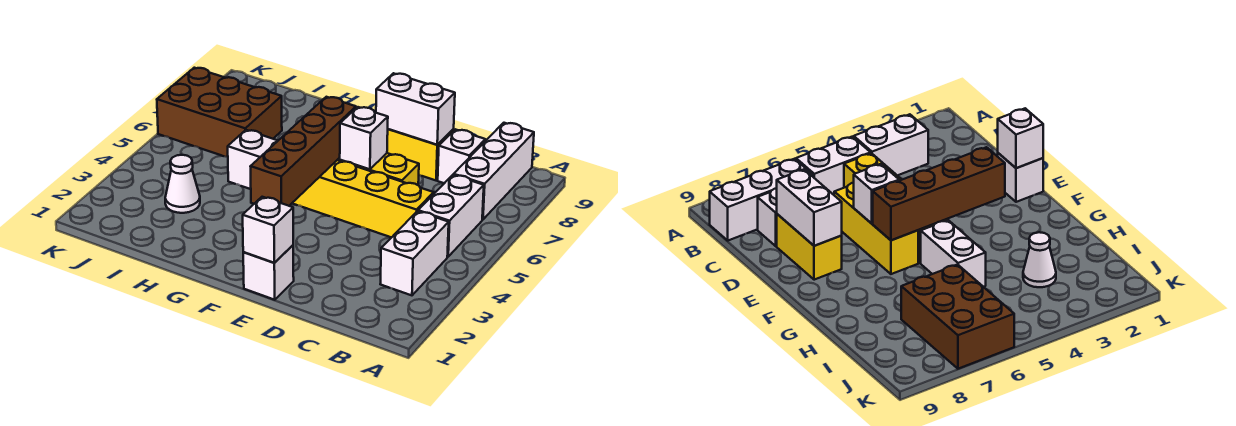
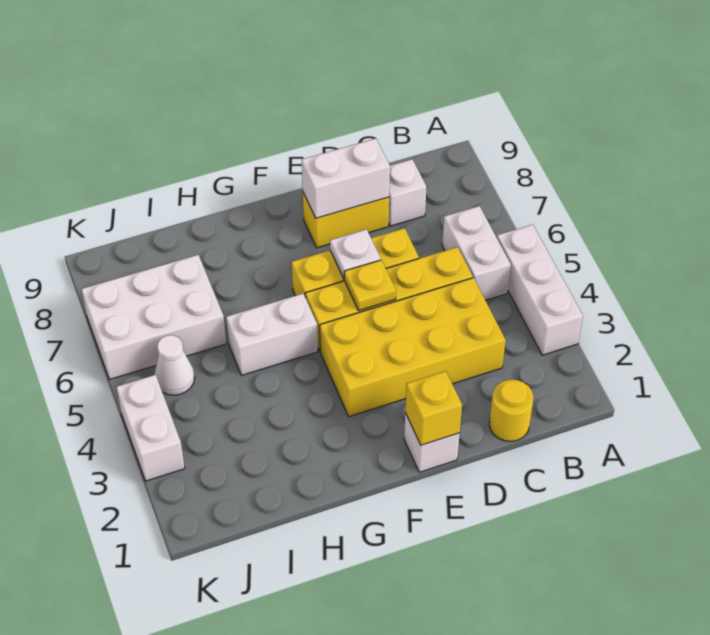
white brick B3:B4 level 1 -> white brick K3:K4 level 1
white brick B7:B9 level 1 -> white brick A3:A5 level 1
none -> yellow round brick C1 level 1
none -> yellow brick C3:F4 level 1
white brick E1 level 2 -> yellow brick E1 level 2
none -> yellow plate E5 level 2
white brick E6 level 2 -> white plate E6 level 2
brown brick F3:F6 level 2 -> none
white cone I3 level 1 -> white cone J5 level 1
brown brick I6:K7 level 1 -> white brick I6:K7 level 1

